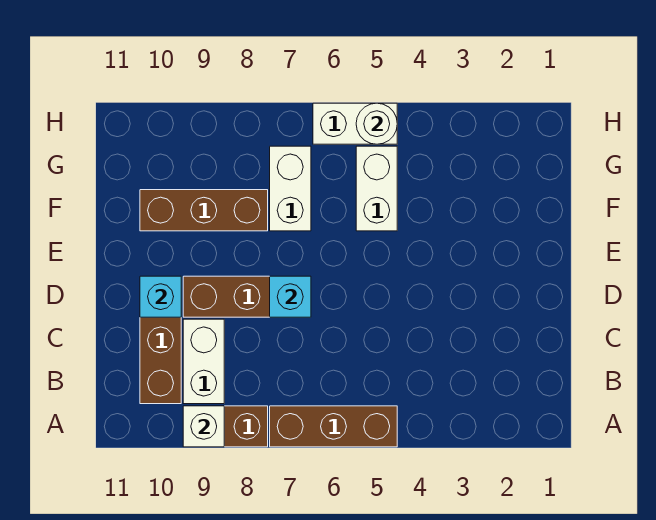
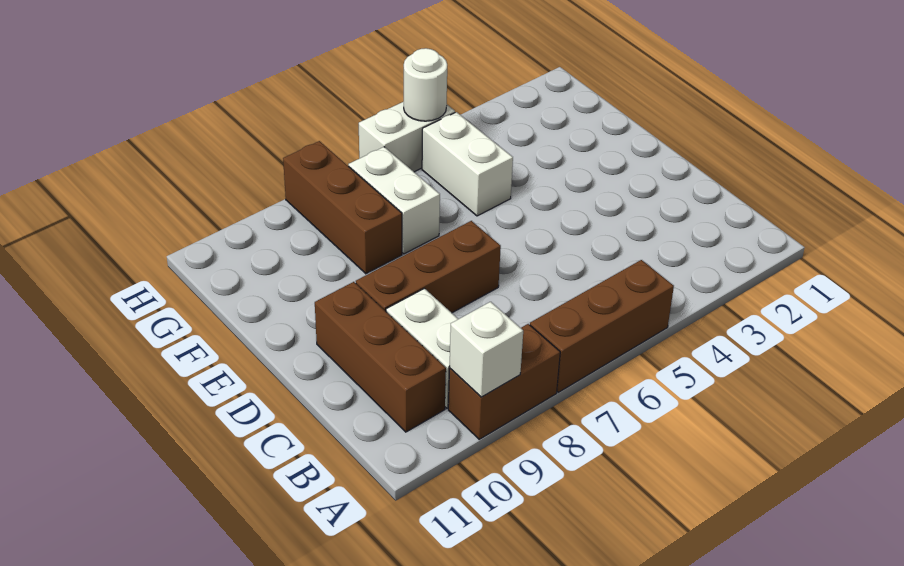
cyan brick D7 level 2 -> none
cyan brick D10 level 2 -> none
brown brick F8:F10 level 1 -> brown brick F8:H8 level 1

